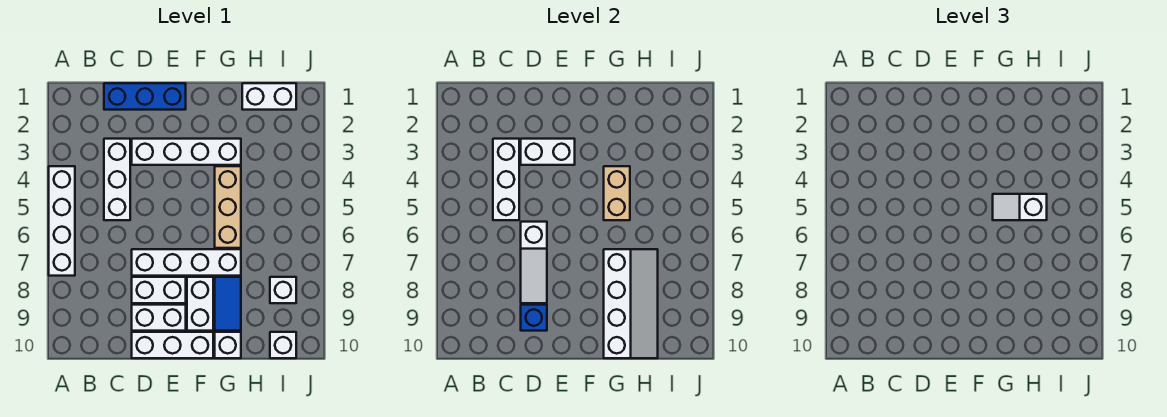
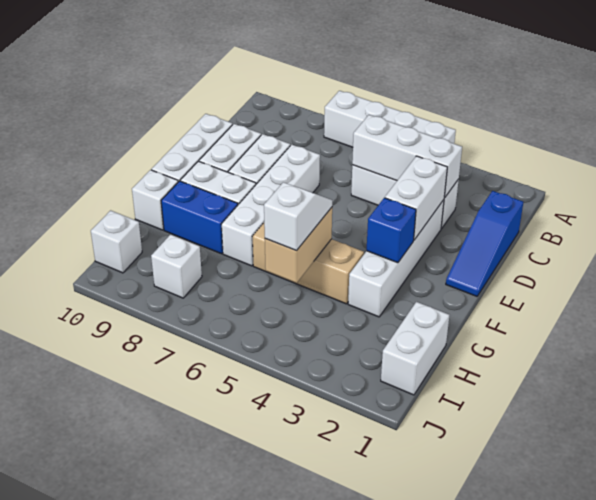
blue brick C1:E1 level 1 -> blue slope C1:E1 level 1 top C
white slope D6:D8 level 2 top 6 -> none
blue brick D9 level 2 -> blue brick F3 level 2
tan brick G4:G5 level 2 -> tan brick G5:H5 level 2
white slope G7:H10 level 2 top G -> none
blue tile G8:G9 level 1 -> blue brick G8:G9 level 1

